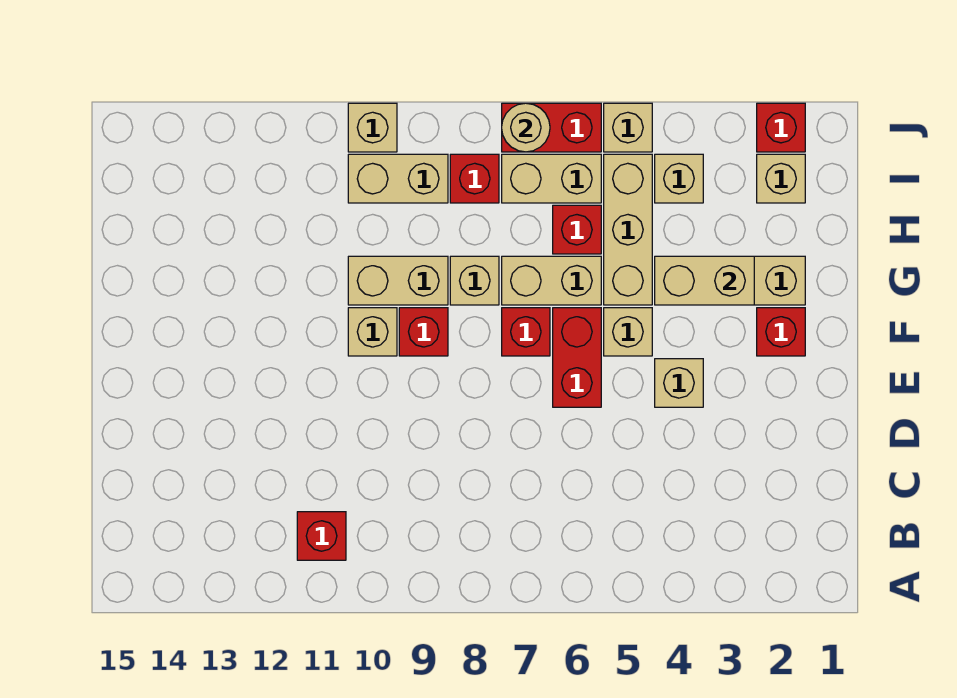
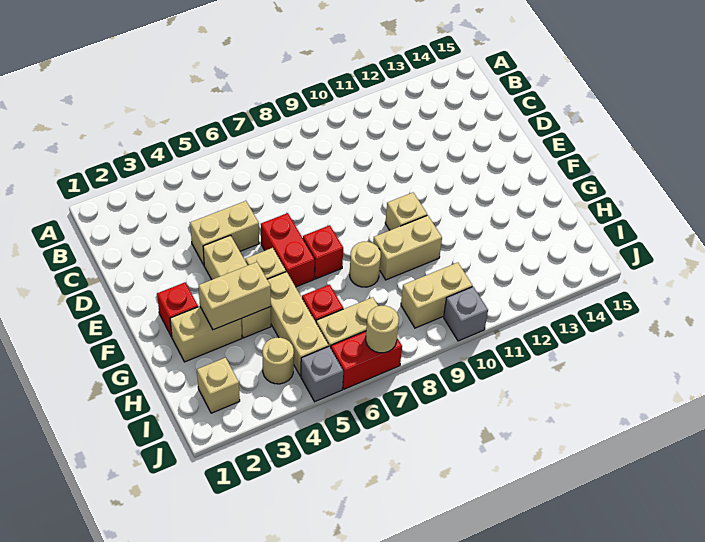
red brick B11 level 1 -> none
tan brick E4 level 1 -> tan brick E4:G4 level 1
red brick F9 level 1 -> none
tan brick G6:G7 level 1 -> tan brick D4:D5 level 1
tan brick G8 level 1 -> tan round brick G8 level 1
tan brick I4 level 1 -> tan round brick I4 level 1
red brick I8 level 1 -> none
red brick J2 level 1 -> none
tan brick J5 level 1 -> grey brick J5 level 1
tan brick J10 level 1 -> grey brick J10 level 1

